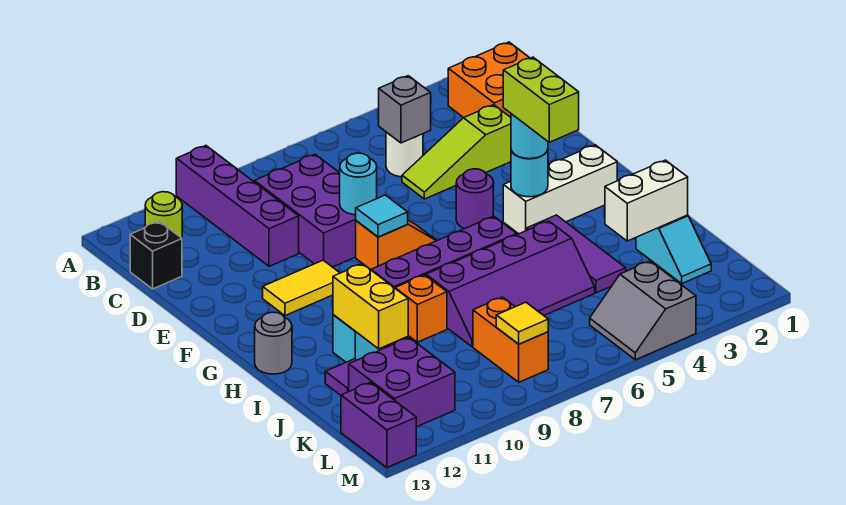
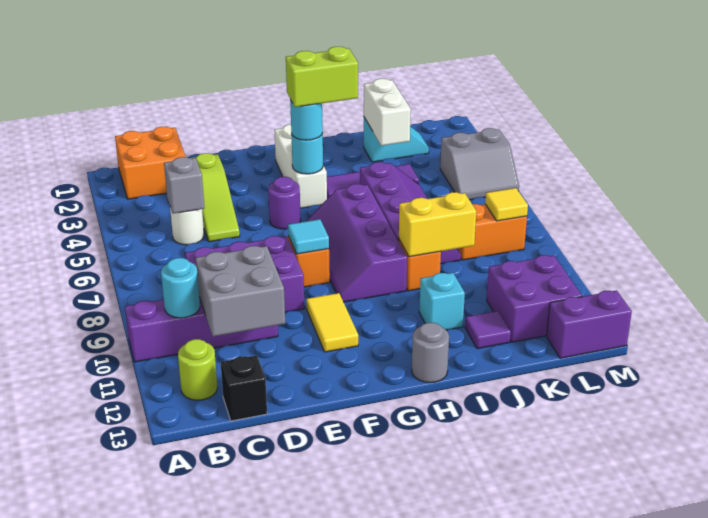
none -> grey brick C10:D11 level 2
cyan round brick E8 level 2 -> cyan round brick B10 level 2
yellow brick I11:J11 level 2 -> yellow brick I9:J9 level 2

